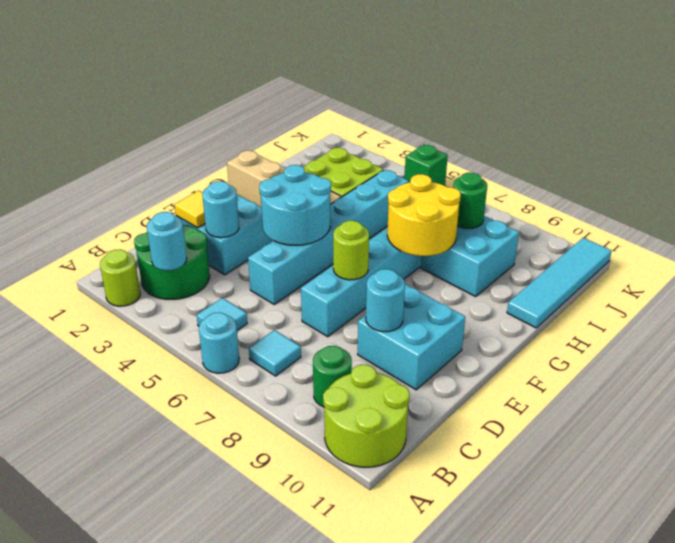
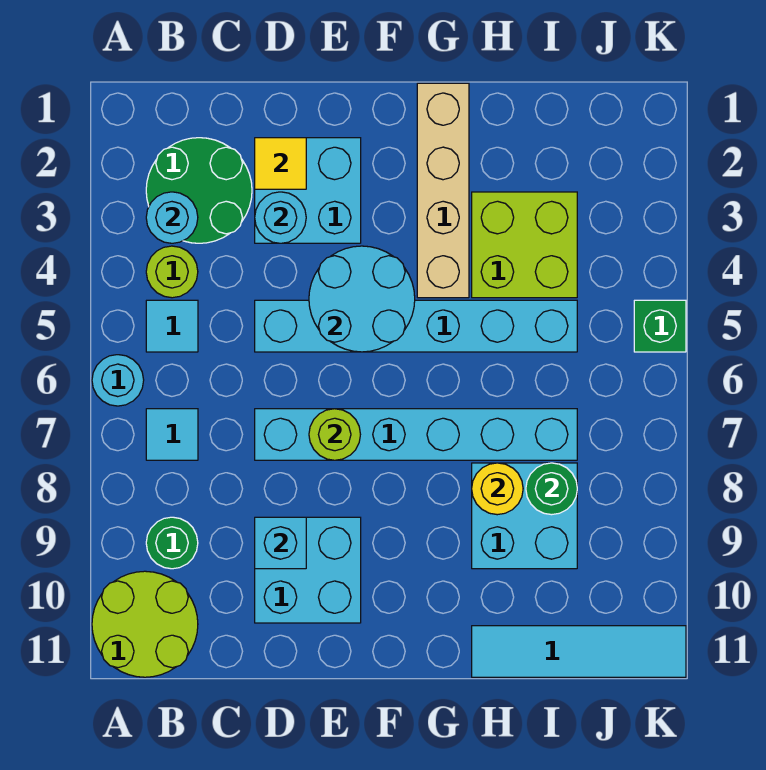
lime round brick A2 level 1 -> lime round brick B4 level 1
cyan round brick D9 level 2 -> cyan brick D9 level 2
yellow round brick G7:H8 level 2 -> yellow round brick H8 level 2

